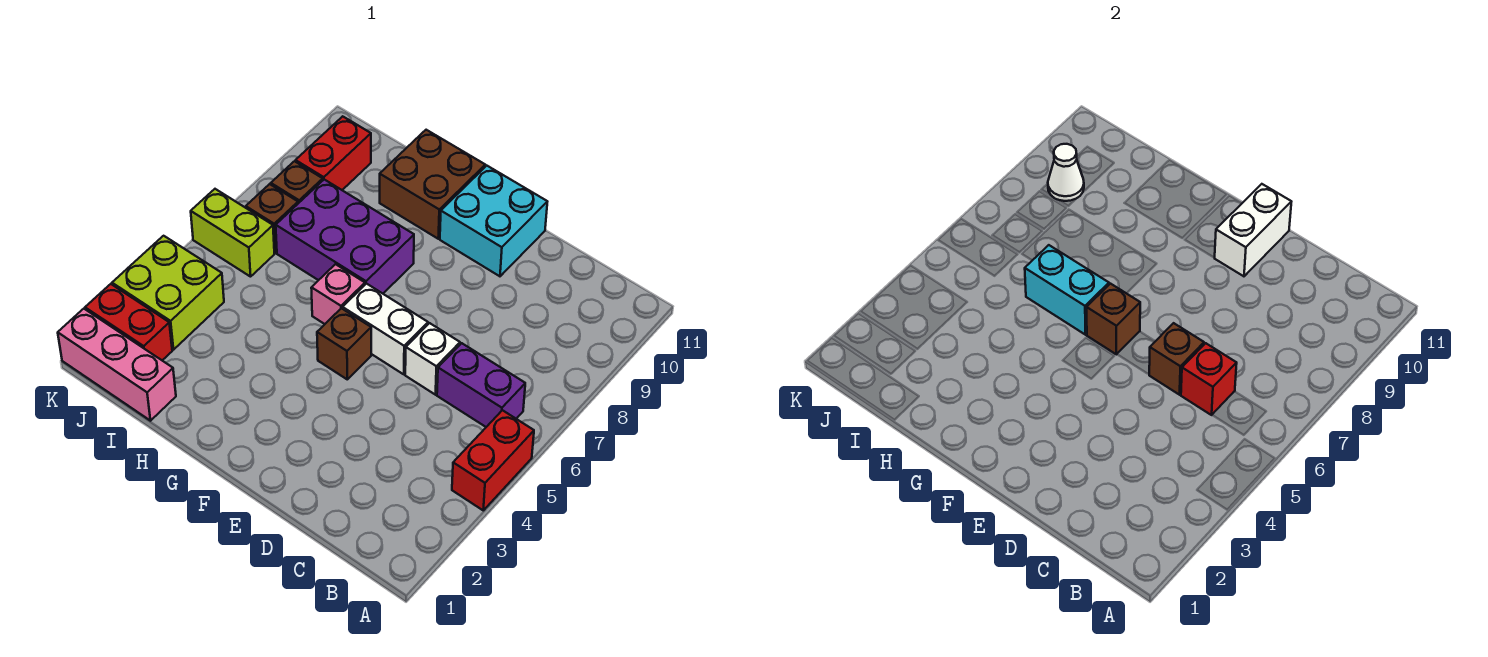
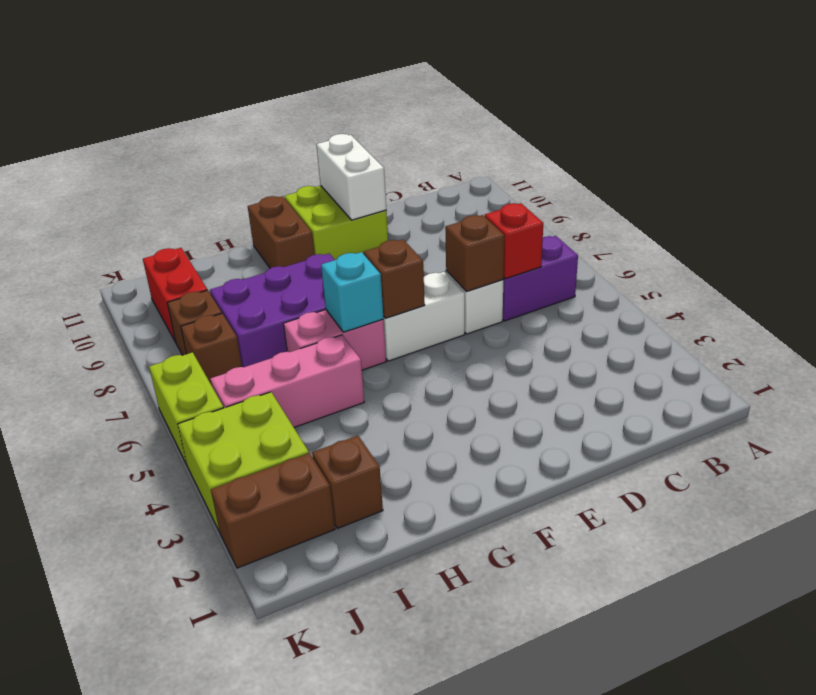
red brick A4:A5 level 1 -> none
cyan brick E10:F11 level 1 -> lime brick E10:F11 level 1
brown brick F5 level 1 -> brown brick I2 level 1
pink brick G6 level 1 -> pink brick G6:H6 level 1
cyan brick G6:H6 level 2 -> cyan brick G6 level 2
brown brick G10:H11 level 1 -> brown brick G10:G11 level 1
pink brick I1:K1 level 1 -> pink brick H5:J5 level 1
red brick J2:K2 level 1 -> brown brick J2:K2 level 1
lime brick J6:K6 level 1 -> lime brick K5:K6 level 1
white cone J9 level 2 -> none

